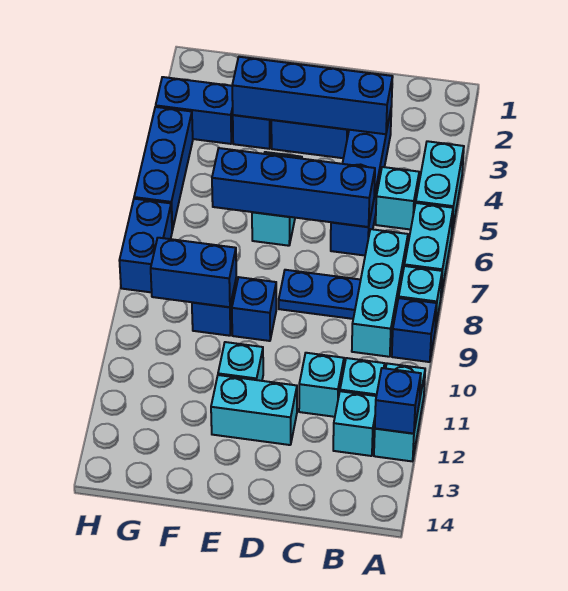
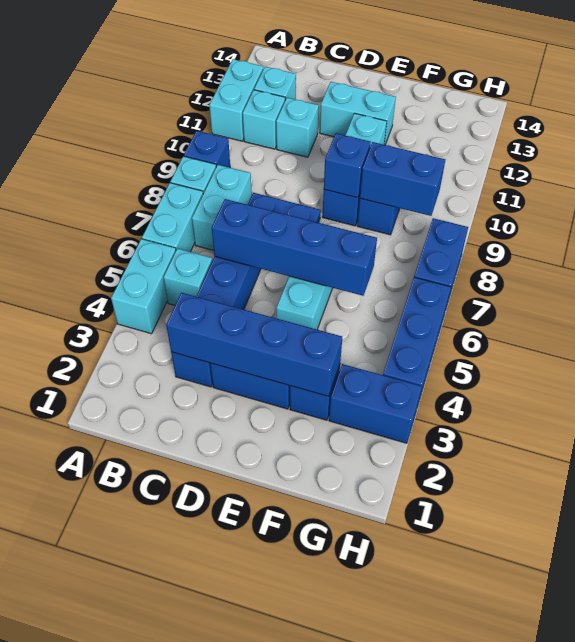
blue brick A12 level 2 -> blue brick E9 level 2
cyan brick B7:B9 level 1 -> cyan brick B7:B8 level 1

